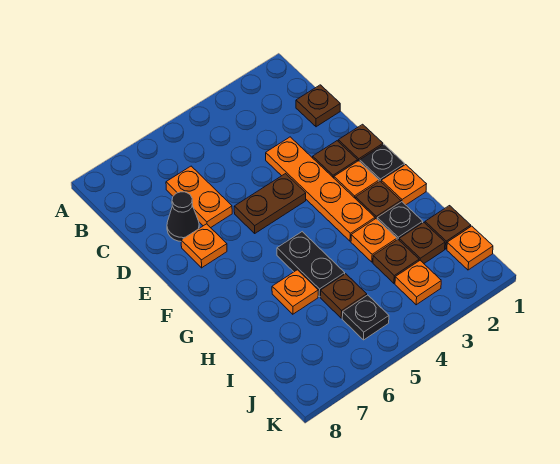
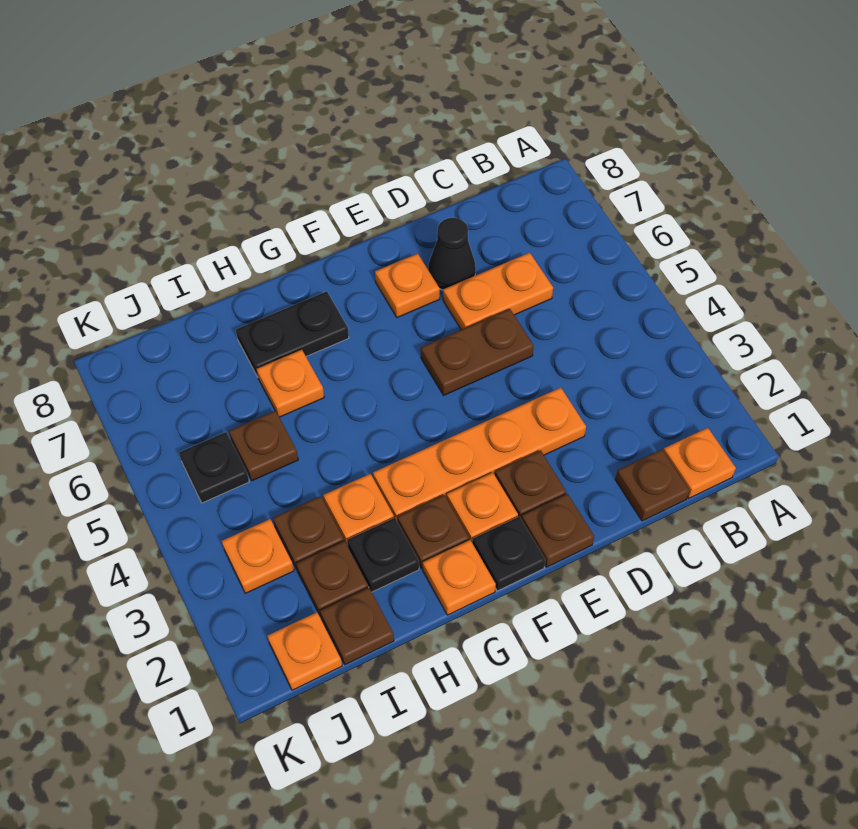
none -> orange plate B1 level 1
brown plate E4:E5 level 1 -> brown plate D5:E5 level 1
black plate G5:H5 level 1 -> black plate G7:H7 level 1

